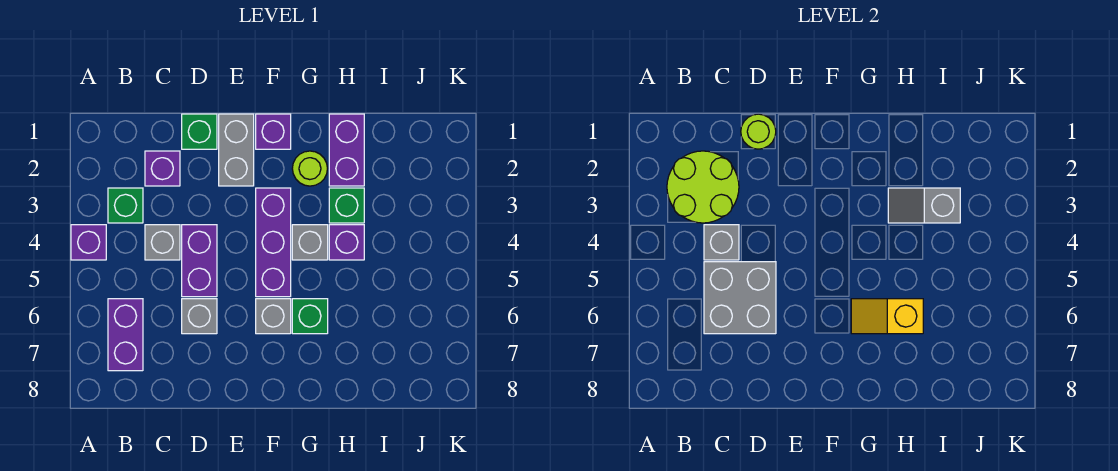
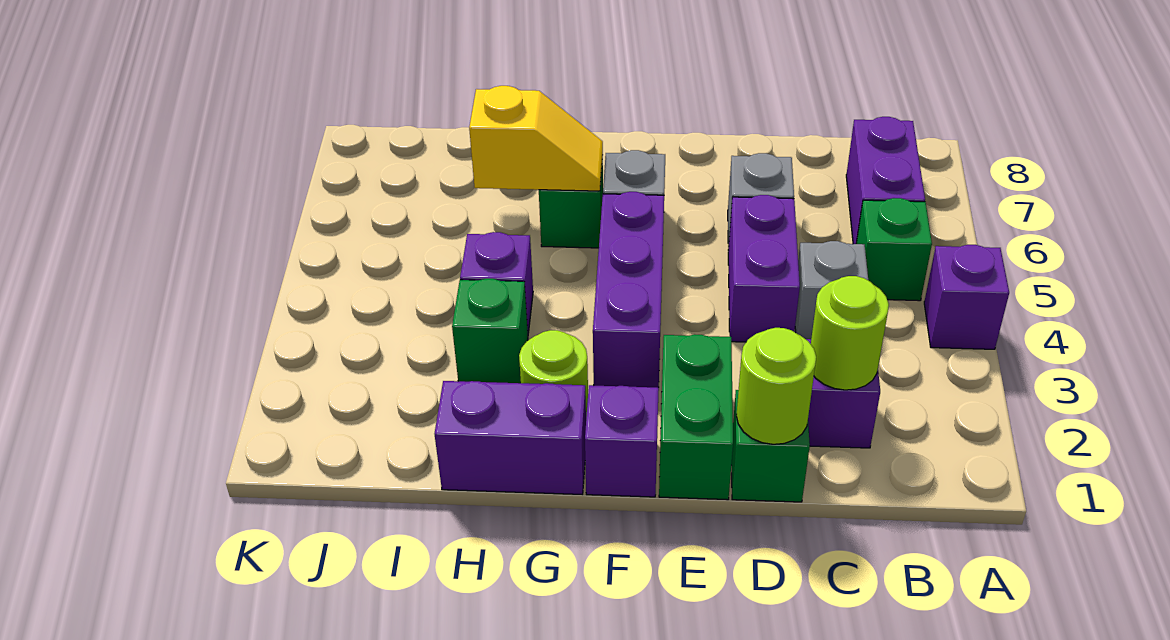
lime round brick B2:C3 level 2 -> lime round brick C2 level 2
green brick B3 level 1 -> green brick B5 level 1
grey brick C4 level 2 -> none
grey brick C5:D6 level 2 -> none
grey brick E1:E2 level 1 -> green brick E1:E2 level 1
grey brick G4 level 1 -> none
purple brick H1:H2 level 1 -> purple brick G1:H1 level 1
grey slope H3:I3 level 2 top I -> none

